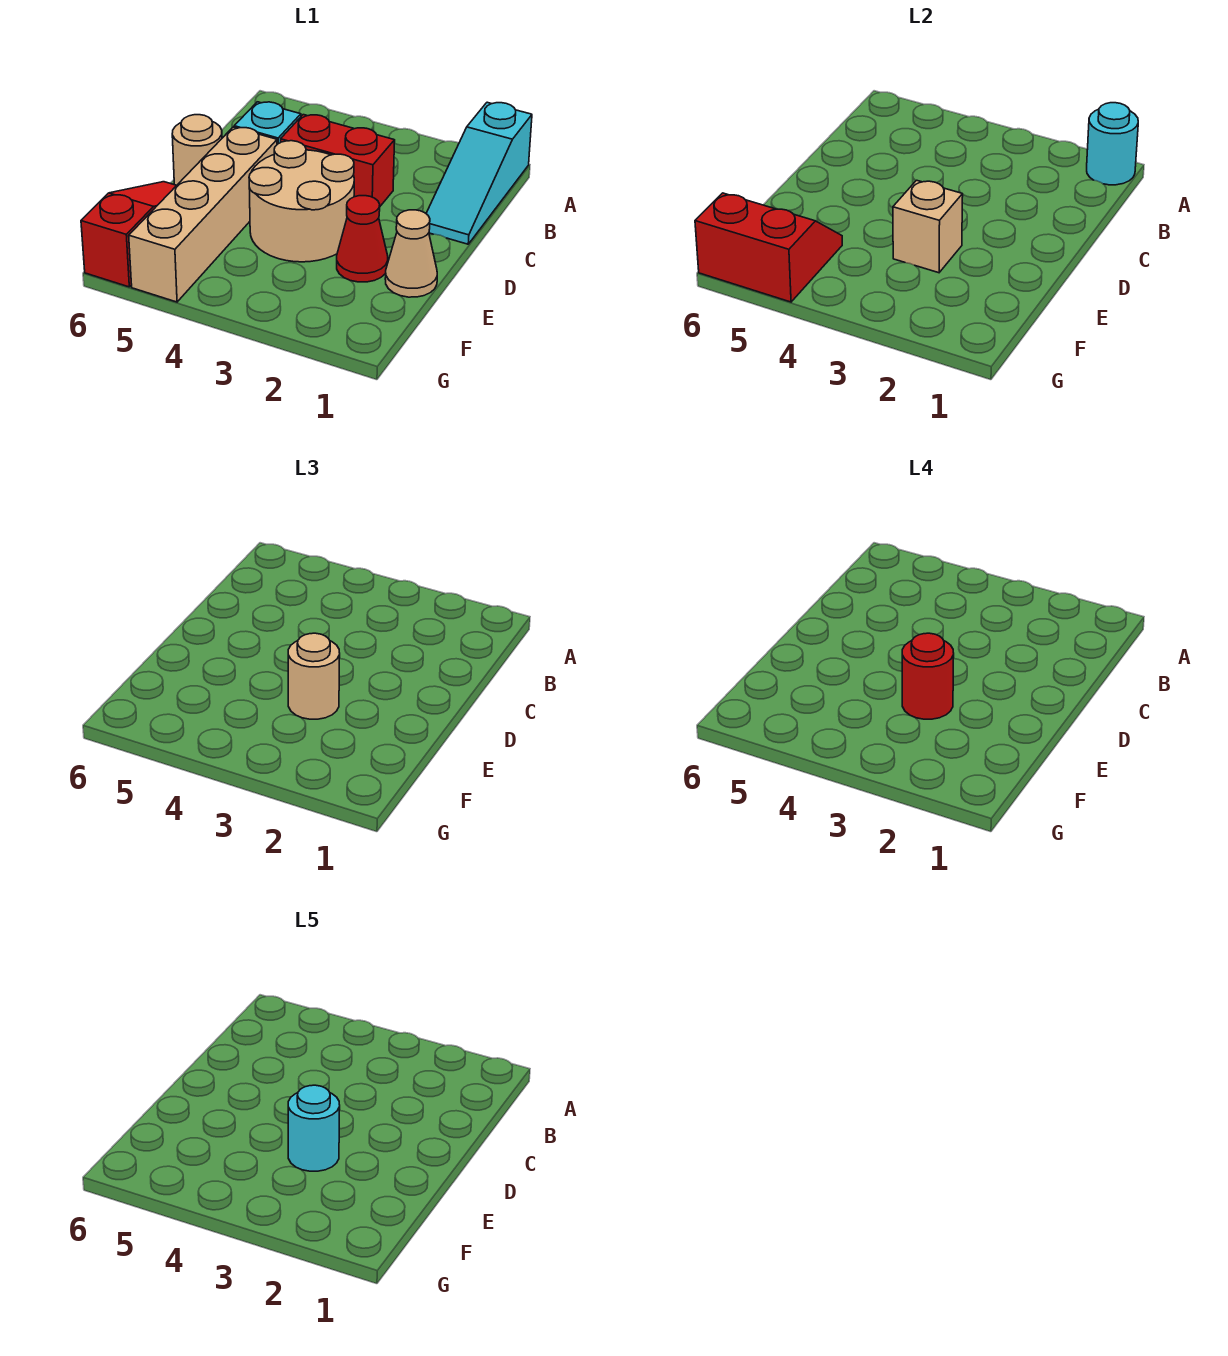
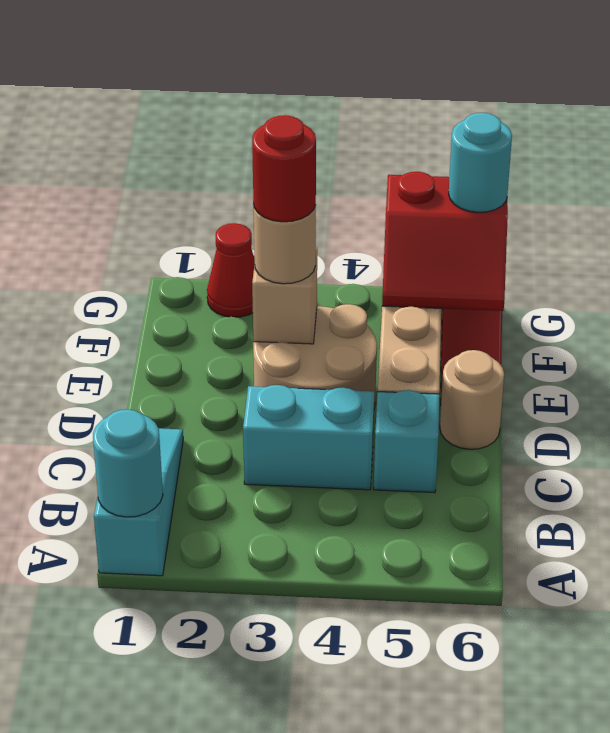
red brick C3:C4 level 1 -> cyan brick C3:C4 level 1
tan cone E1 level 1 -> none
red cone E2 level 1 -> red cone G2 level 1
cyan round brick E3 level 5 -> cyan round brick G6 level 3

